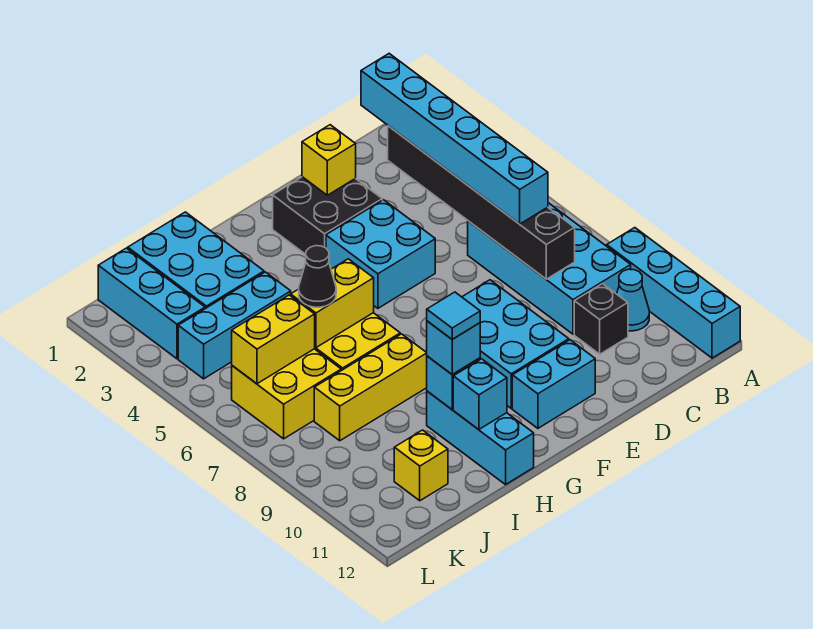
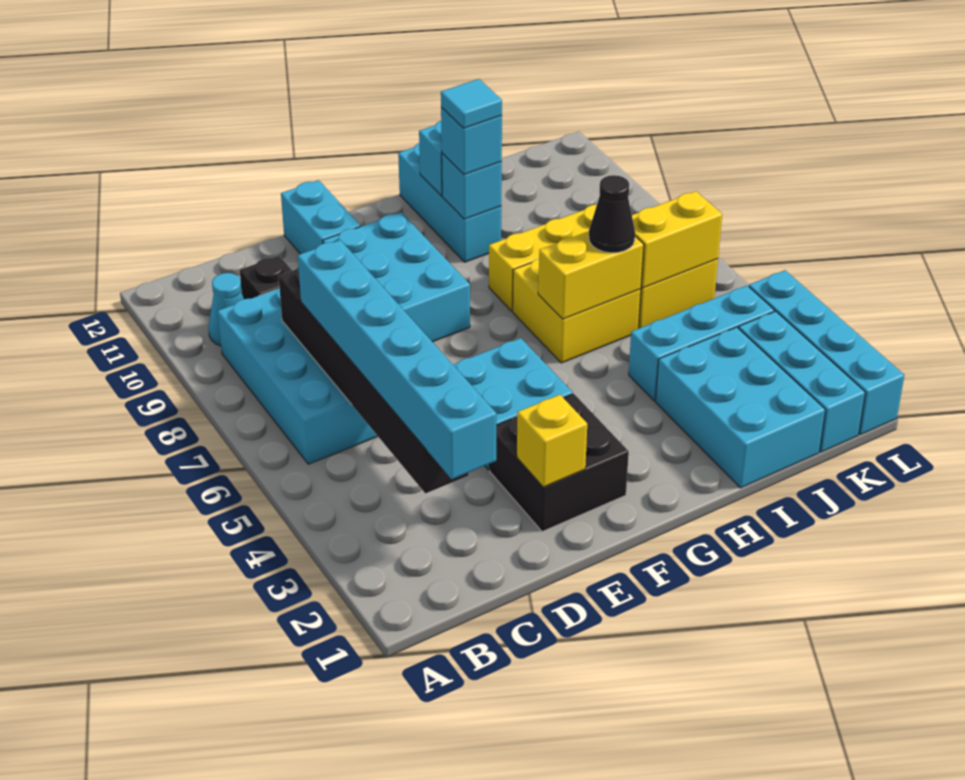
cyan brick A9:A12 level 1 -> cyan brick L1:L4 level 1
cyan brick E11:F11 level 1 -> cyan brick E11:E12 level 1
yellow brick J11 level 1 -> none

